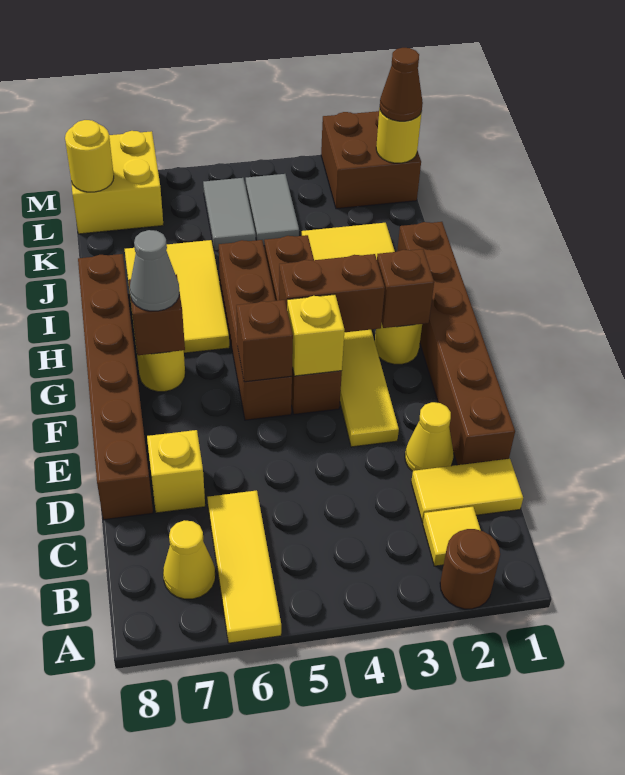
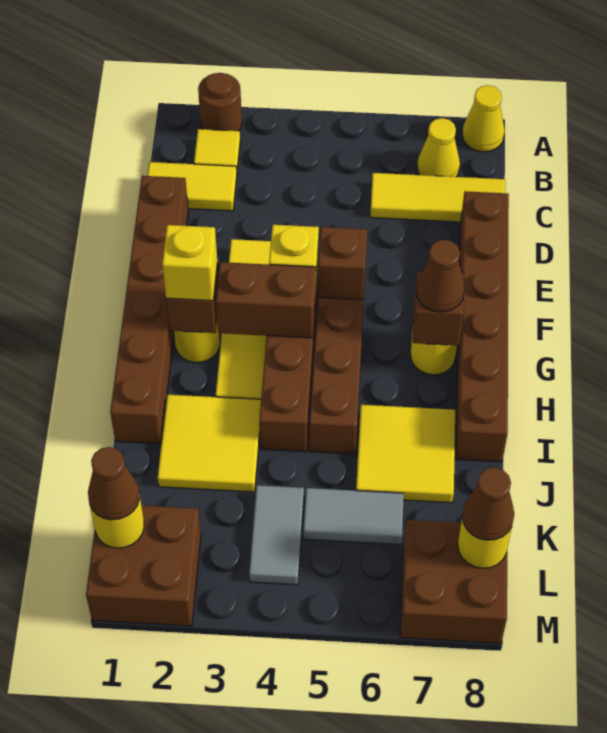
yellow tile A6:C6 level 1 -> yellow tile C6:C8 level 1
yellow cone D2 level 1 -> yellow cone A8 level 1
yellow brick D7 level 1 -> yellow brick G2 level 3
grey cone G7 level 3 -> brown cone G7 level 3
yellow tile H6:J7 level 1 -> yellow tile I6:J7 level 1
grey tile K5:L5 level 1 -> grey tile K5:K6 level 1
yellow brick L7:M8 level 1 -> brown brick L7:M8 level 1
none -> brown cone L8 level 3

